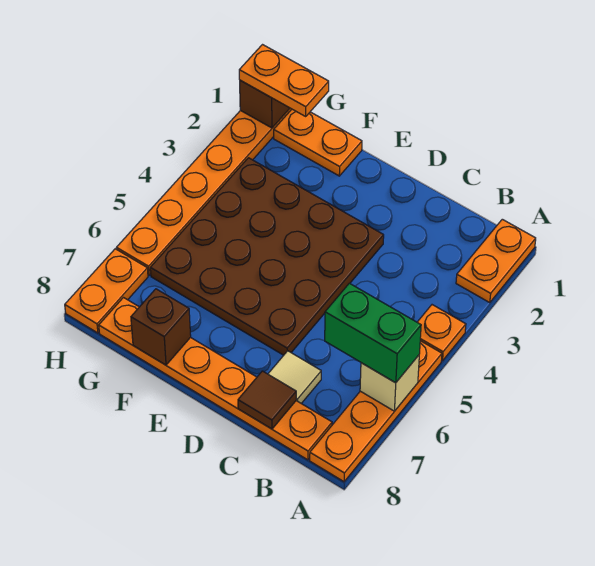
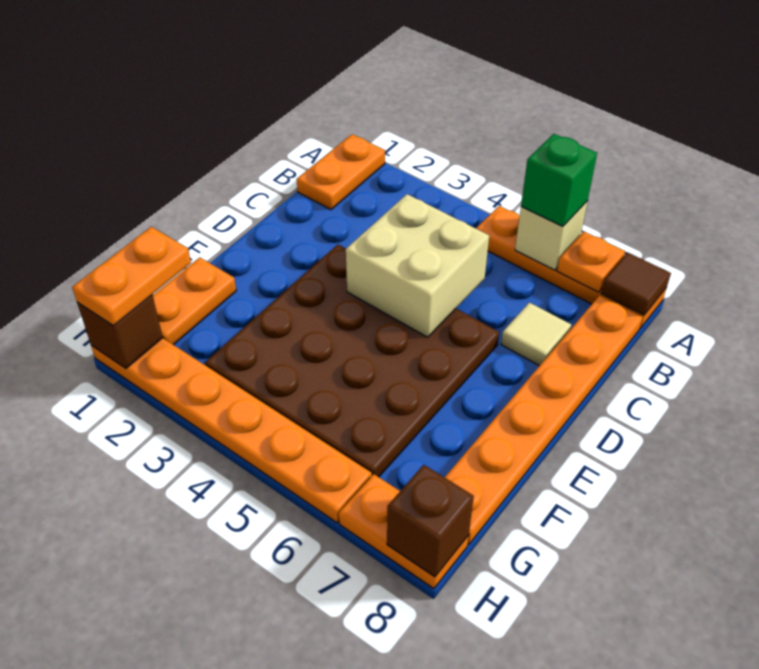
orange plate A1:A2 level 1 -> orange plate A1:B1 level 1
orange plate A4 level 1 -> orange plate A7 level 2
green brick A6:B6 level 3 -> green brick A6 level 3
none -> tan brick C4:D5 level 2
brown tile C8 level 2 -> brown tile A8 level 2
brown brick F8 level 2 -> brown brick H8 level 2

